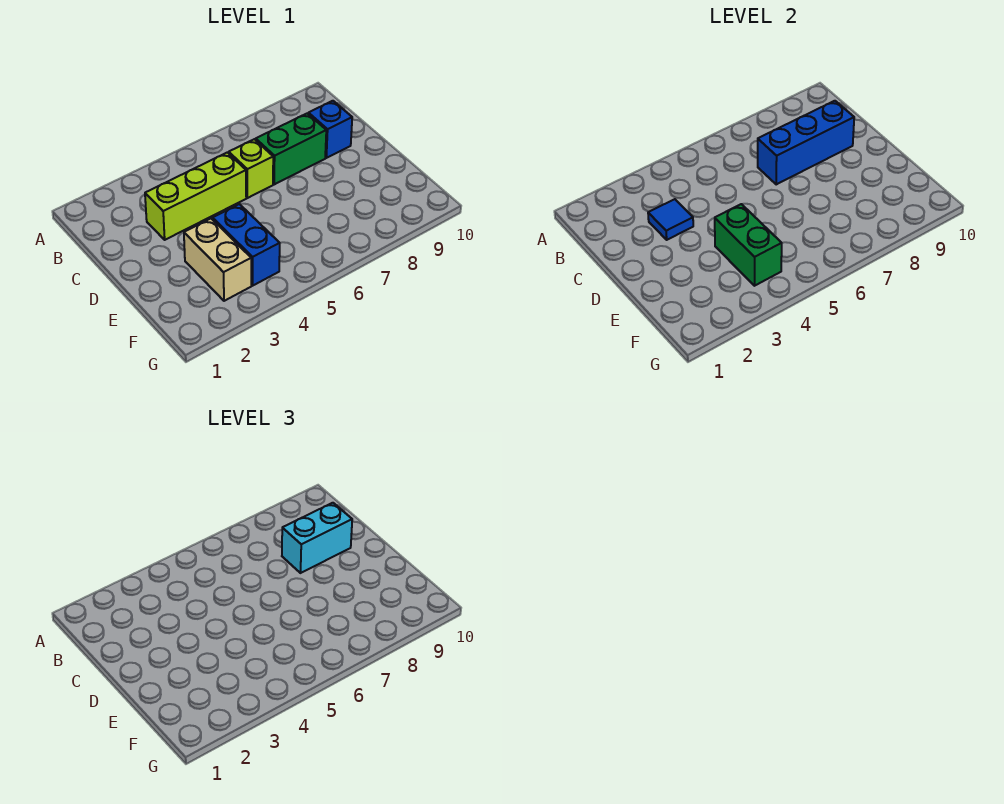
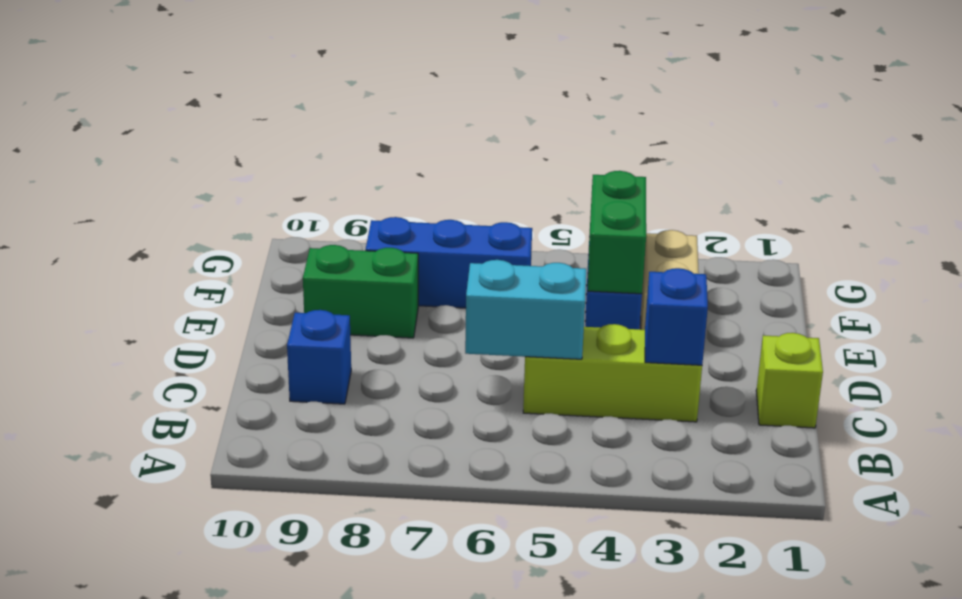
blue tile C3 level 2 -> blue brick C3 level 2
lime brick C6 level 1 -> lime brick C1 level 1
green brick C7:C8 level 1 -> green brick E8:E9 level 1
blue brick C7:C9 level 2 -> blue brick F6:F8 level 1
cyan brick C8:C9 level 3 -> cyan brick C5:C6 level 2

